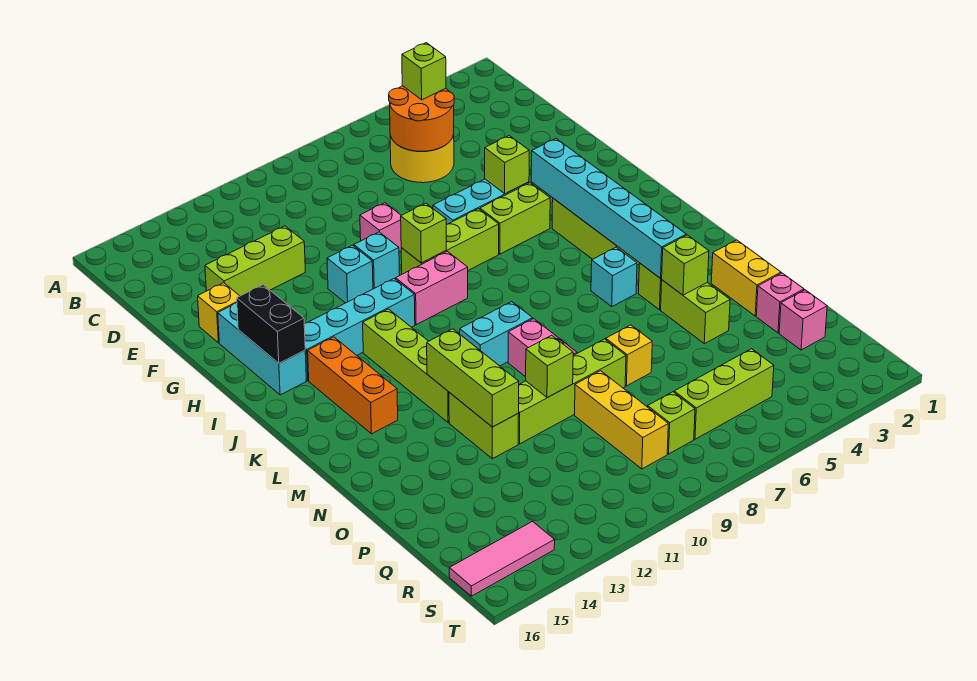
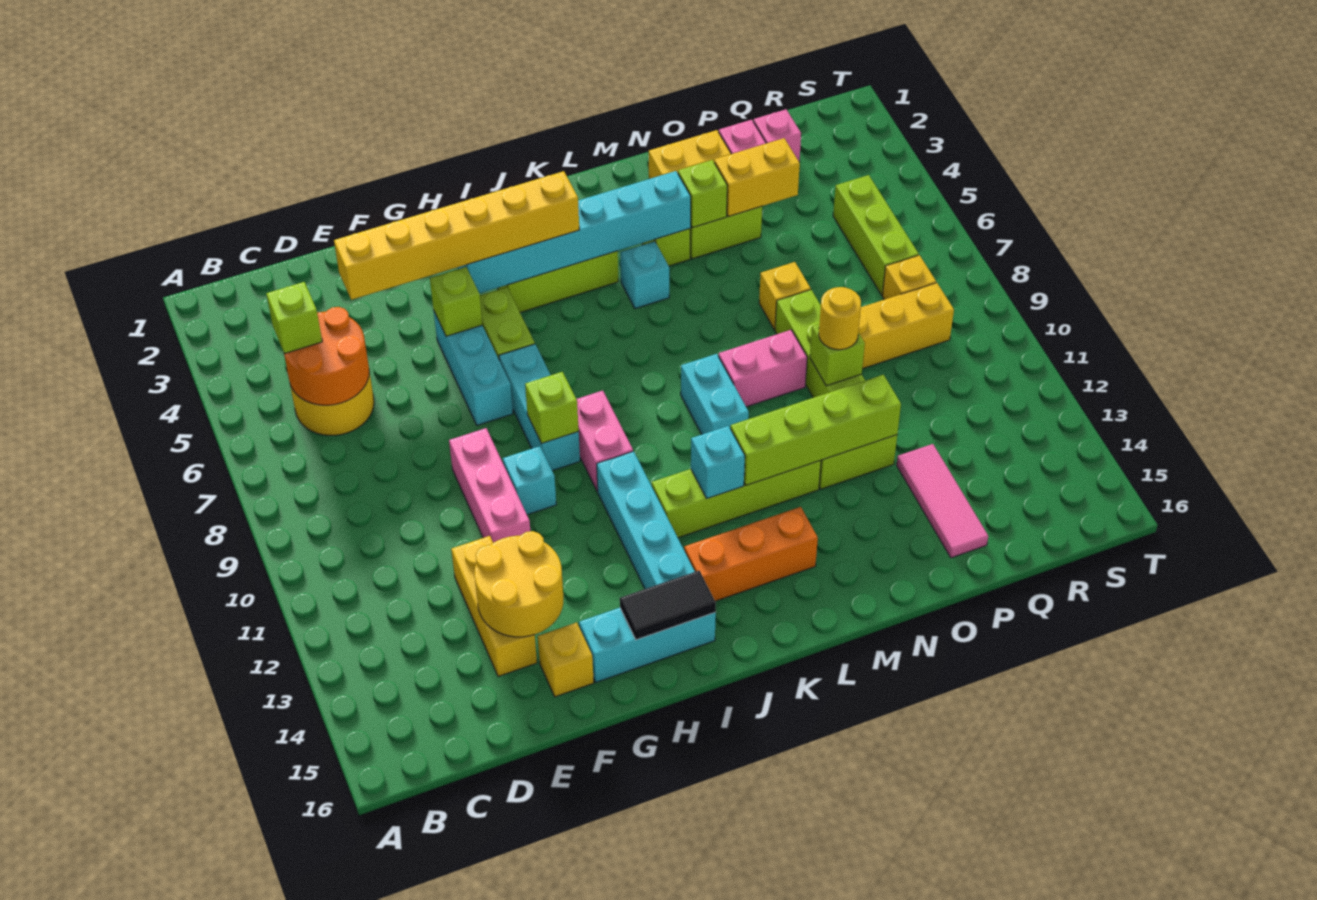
none -> yellow brick E4:J4 level 3
lime brick E12:E14 level 1 -> yellow brick E12:E14 level 1
none -> yellow round brick E13:F14 level 2
pink brick F9 level 1 -> pink brick F9:F11 level 1
cyan brick G11 level 1 -> cyan brick K12 level 2
lime brick H7:H9 level 1 -> cyan brick H7:H9 level 1
black brick H15:I15 level 2 -> black tile H15:I15 level 2
lime brick M12:O12 level 2 -> lime brick L12:O12 level 2
none -> yellow brick O4:P4 level 2
none -> yellow round brick O10 level 3
lime brick R8 level 1 -> yellow brick R8 level 1
pink tile S14:S16 level 1 -> pink tile P13:P15 level 1

